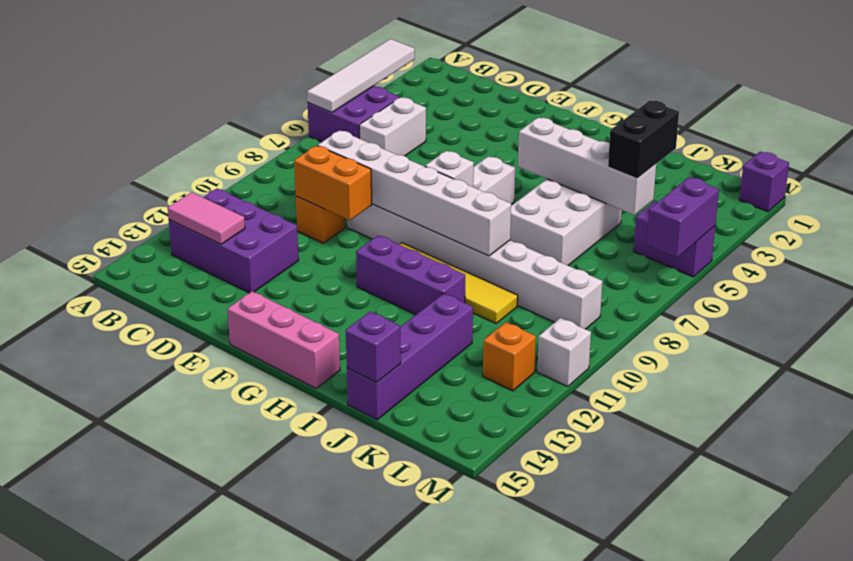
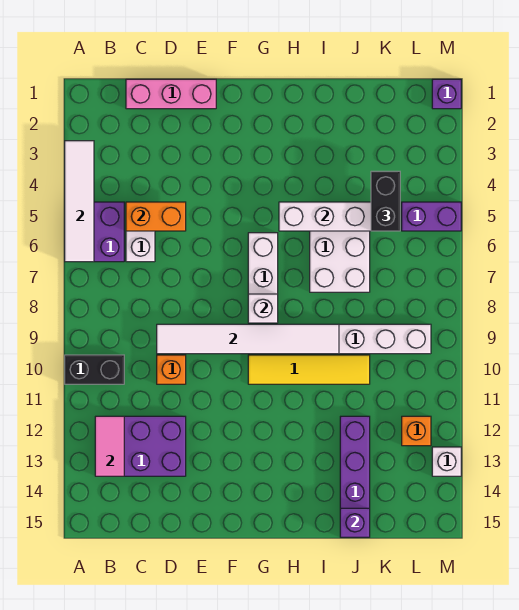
none -> black brick A10:B10 level 1
pink tile B13:C13 level 2 -> pink tile B12:B13 level 2
white brick D9:I9 level 2 -> white tile D9:I9 level 2
orange brick D10:E10 level 2 -> orange brick C5:D5 level 2
pink brick F15:H15 level 1 -> pink brick C1:E1 level 1
purple brick G11:I11 level 1 -> none
purple brick M5:M6 level 2 -> none
white brick M11 level 1 -> white brick M13 level 1

